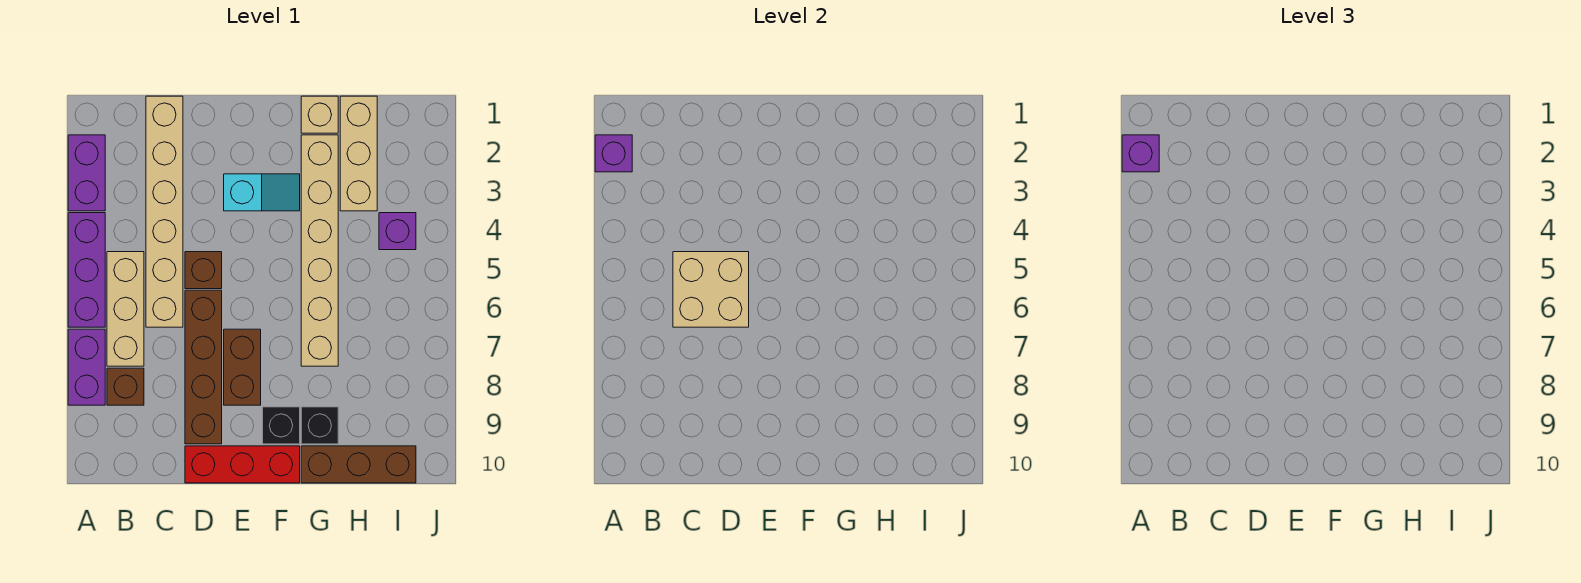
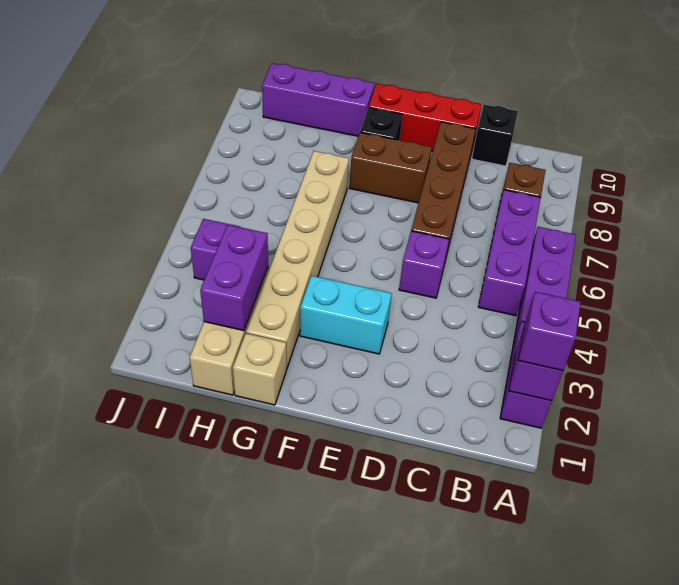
purple brick A7:A8 level 1 -> purple brick H2:H3 level 2
tan brick B5:B7 level 1 -> purple brick B5:B7 level 1
tan brick C1:C6 level 1 -> none
tan brick C5:D6 level 2 -> none
brown brick D5 level 1 -> purple brick D5 level 1
cyan slope E3:F3 level 1 top E -> cyan brick E3:F3 level 1
brown brick E7:E8 level 1 -> brown brick E8:F8 level 1
black brick G9 level 1 -> black brick C10 level 1
brown brick G10:I10 level 1 -> purple brick G10:I10 level 1

